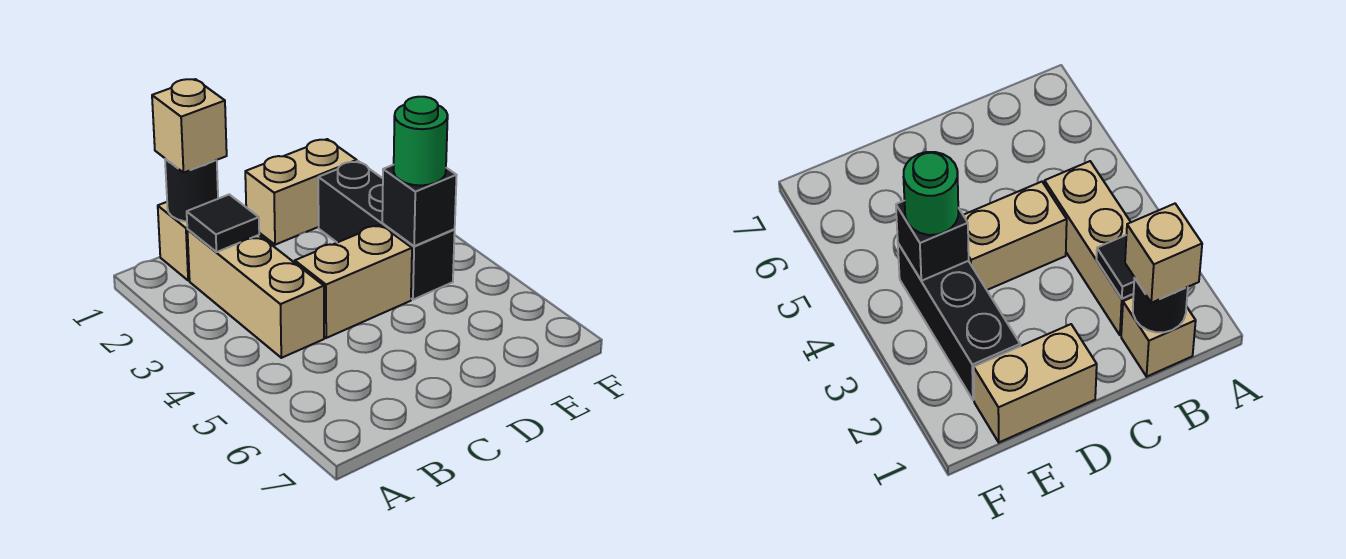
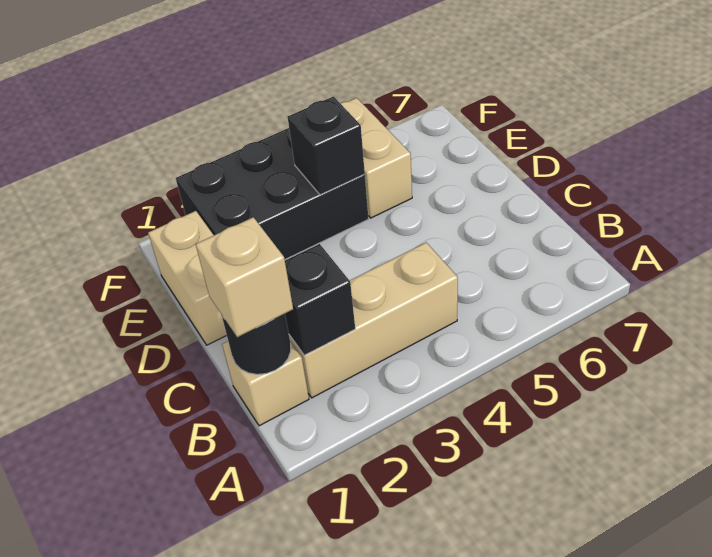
black tile B2 level 2 -> black brick B2 level 2
tan brick C4:D4 level 1 -> tan brick E5:F5 level 1
black brick E2:E4 level 1 -> black brick E2:F4 level 1
green round brick E4 level 3 -> none

